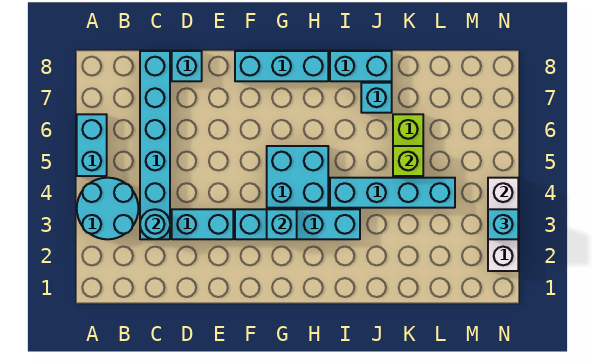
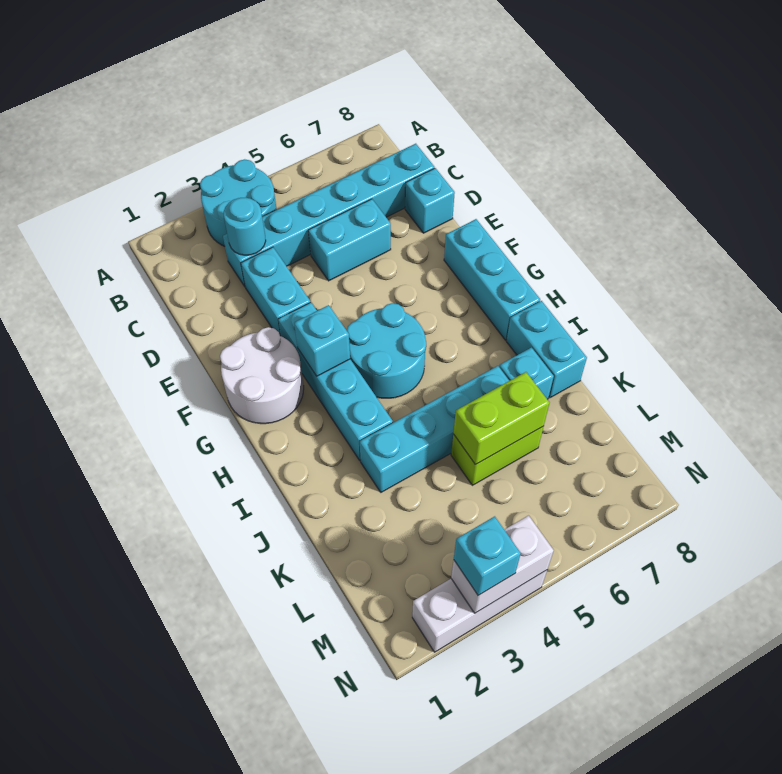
cyan brick A5:A6 level 1 -> cyan brick D5:D6 level 1
none -> white round brick F1:G2 level 1
cyan brick G4:H5 level 1 -> cyan round brick G4:H5 level 1
cyan brick I4:L4 level 1 -> cyan brick J3:J6 level 1
lime brick K5 level 2 -> lime brick K5:K6 level 2

